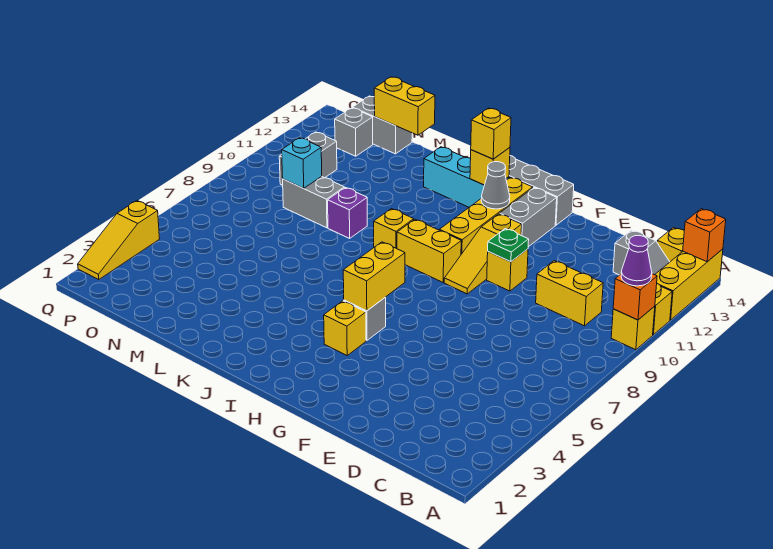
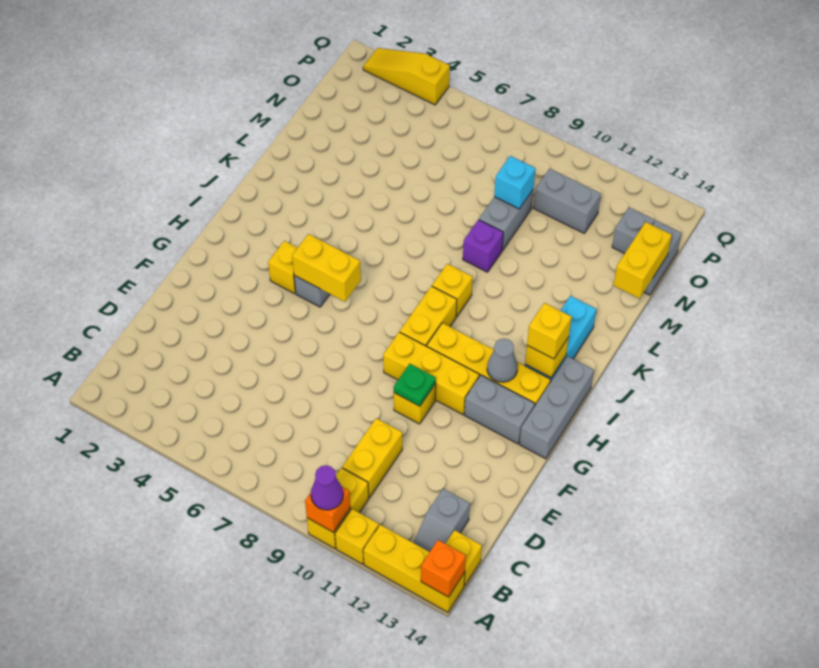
yellow brick A10 level 1 -> yellow brick A10:B10 level 1
yellow slope G9:G11 level 1 top 11 -> yellow brick G9:G11 level 1

